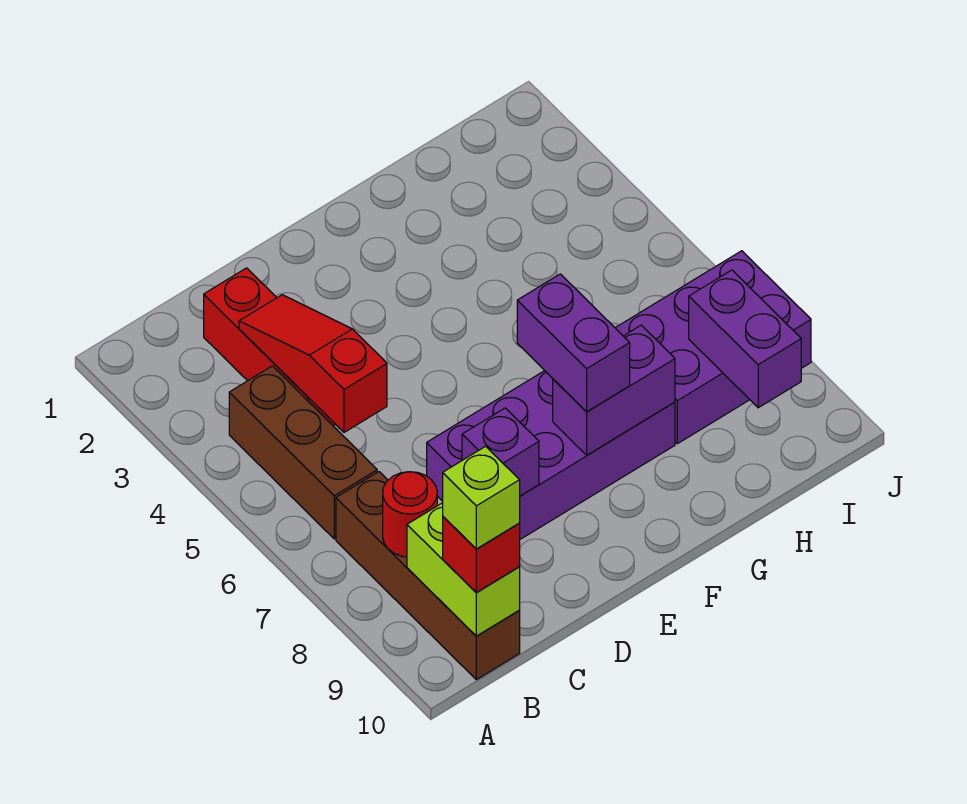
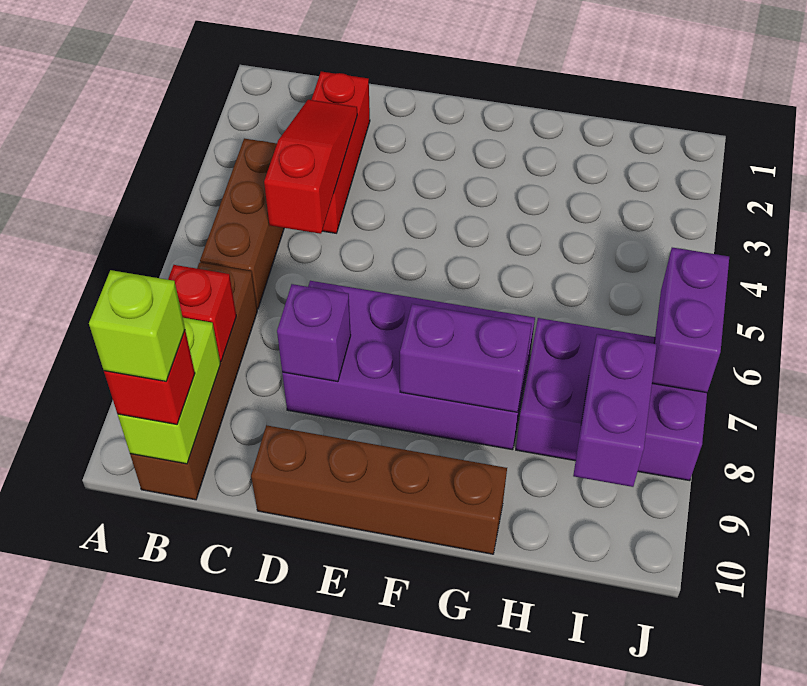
red round brick B8 level 2 -> red brick B8 level 2
none -> brown brick D10:G10 level 1
purple brick F7:F8 level 3 -> purple brick J6:J7 level 2

